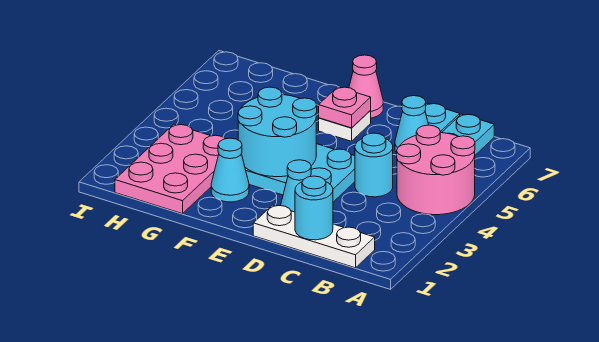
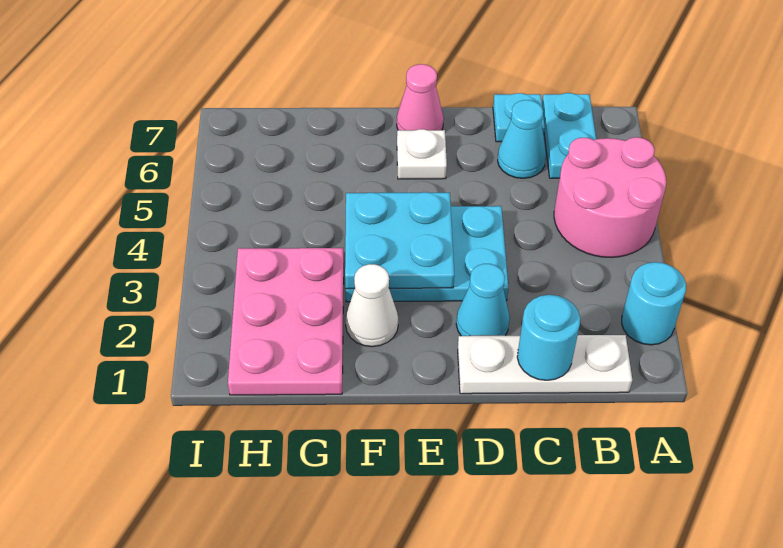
cyan round brick C4 level 1 -> cyan round brick A2 level 1
cyan round brick E3:F4 level 2 -> cyan plate E3:F4 level 2
pink plate E6 level 2 -> none
cyan cone F2 level 1 -> white cone F2 level 1

